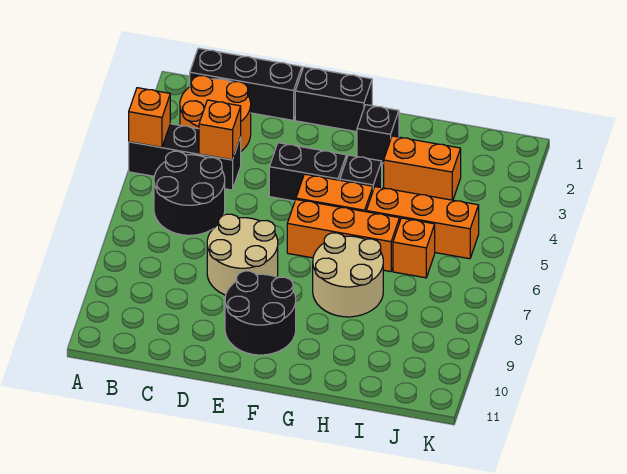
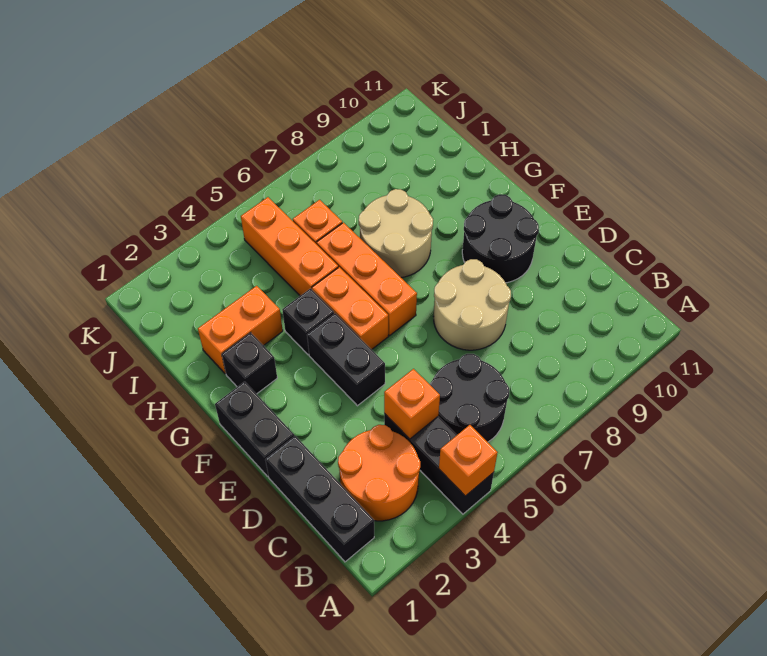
orange brick H3:I3 level 1 -> orange brick H2:H3 level 1

